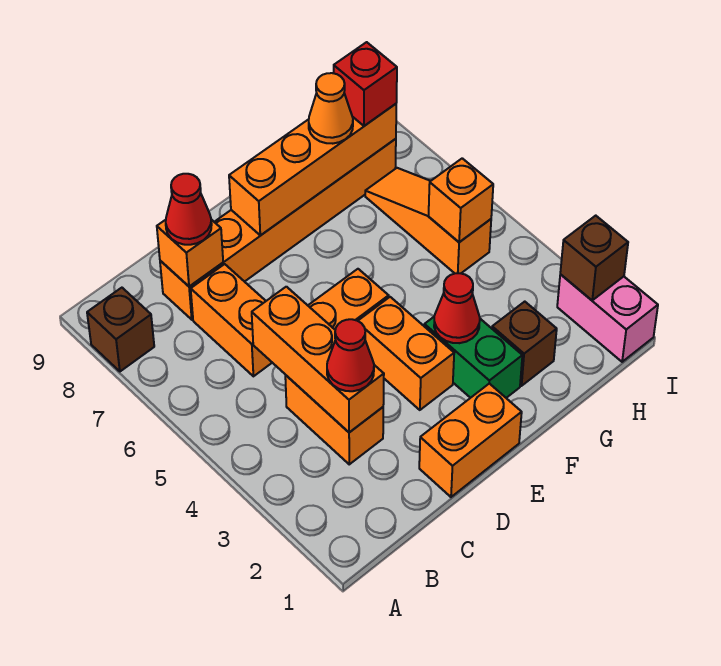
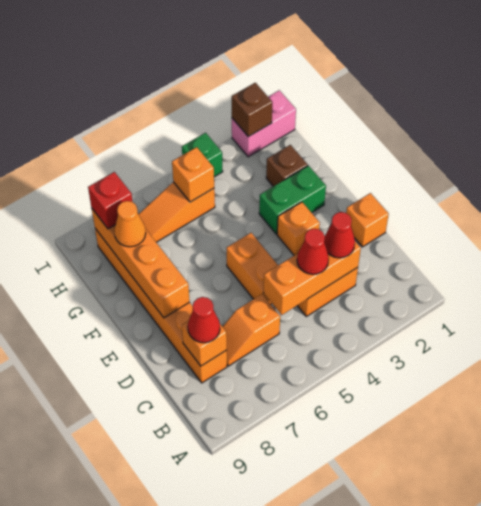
brown brick A8 level 1 -> none
orange brick C6:C7 level 1 -> orange slope C6:C7 level 1 top 6
orange brick D1:E1 level 1 -> orange brick D1 level 1
orange brick E3:E4 level 1 -> orange brick E3 level 1
red cone F3 level 2 -> red cone C4 level 3
none -> green brick I4 level 1

